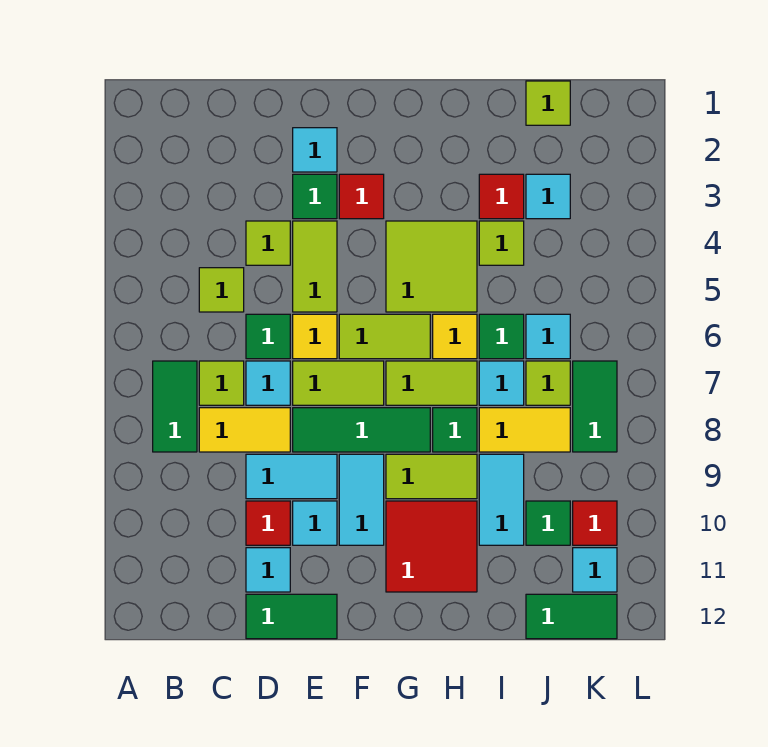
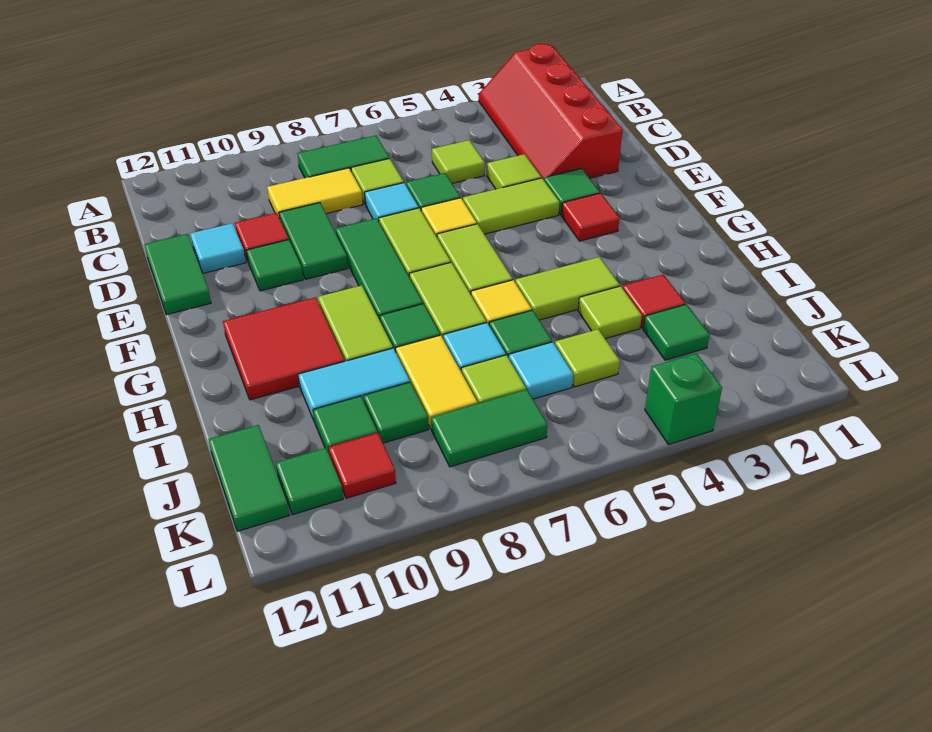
none -> red slope A2:D3 level 1 top 2
yellow tile C8:D8 level 1 -> yellow tile C8:C9 level 1
cyan tile D9:E9 level 1 -> green tile D9:E9 level 1
cyan tile E2 level 1 -> none
cyan tile E10 level 1 -> green tile E10 level 1
cyan tile F9:F10 level 1 -> none
lime tile G4:H5 level 1 -> lime tile H4:H5 level 1
lime tile J1 level 1 -> lime tile J5 level 1
cyan tile J3 level 1 -> green tile J3 level 1
none -> green tile J9 level 1
cyan tile K11 level 1 -> green tile K11 level 1
none -> green brick L4 level 1

